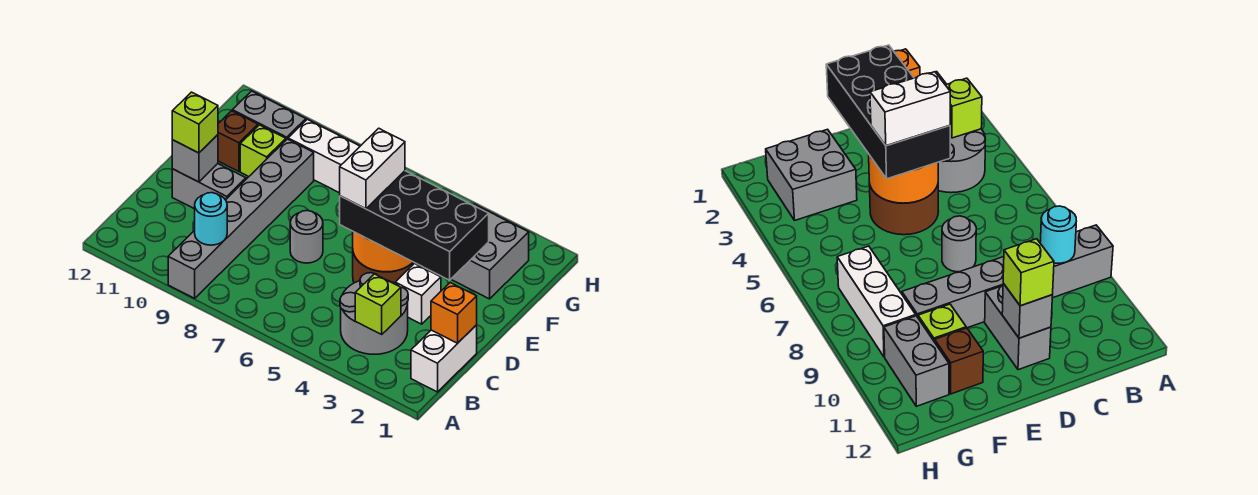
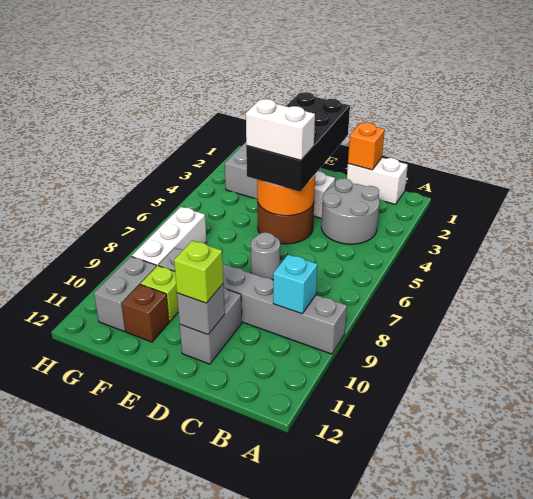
lime brick B3 level 2 -> none
cyan round brick B9 level 2 -> cyan brick B9 level 2

